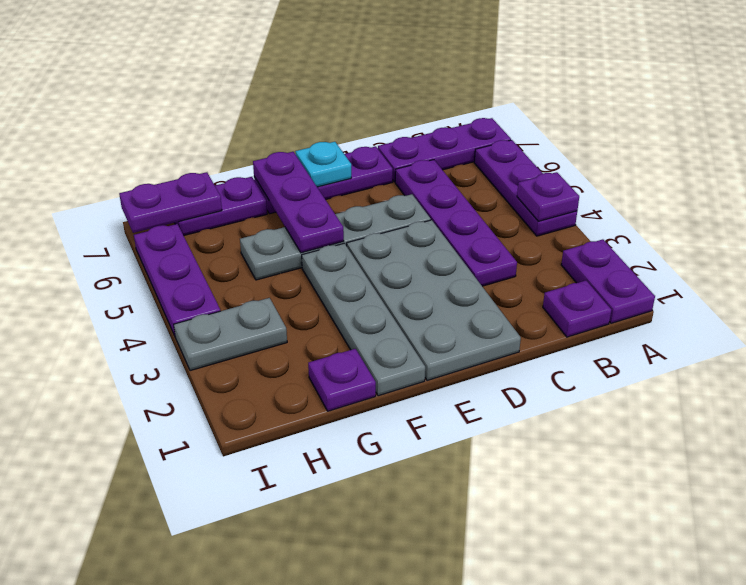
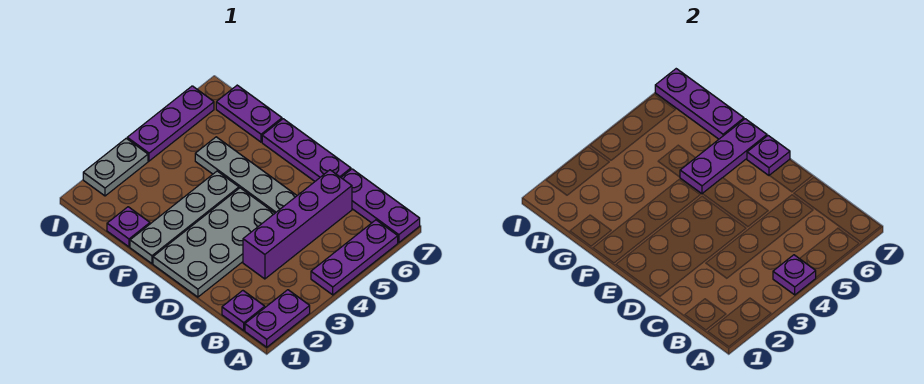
purple plate C3:C6 level 1 -> purple brick C3:C6 level 1
cyan plate E7 level 2 -> purple plate E7 level 2
grey plate H3:I3 level 1 -> grey plate I2:I3 level 1
purple plate H7:I7 level 2 -> purple plate G7:I7 level 2

